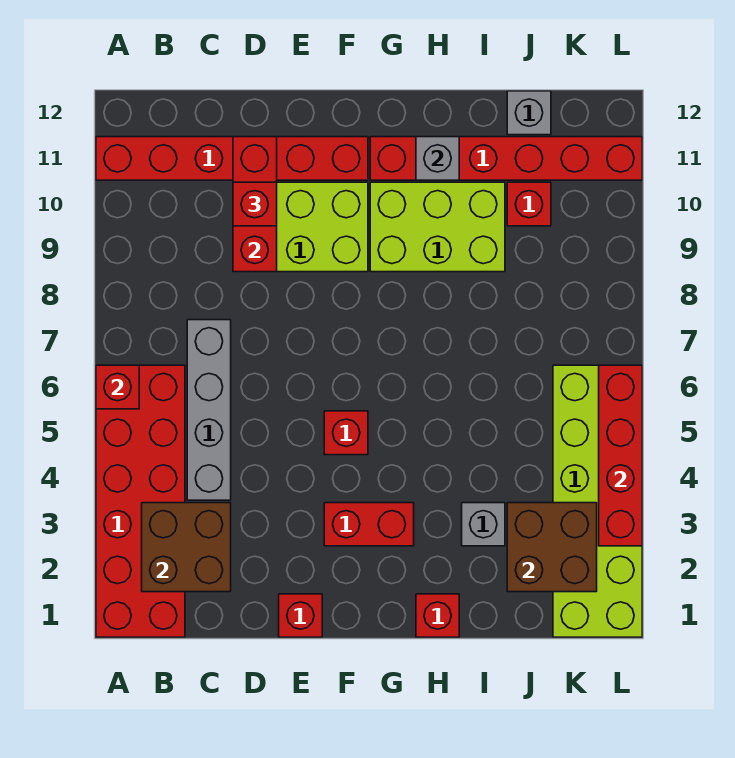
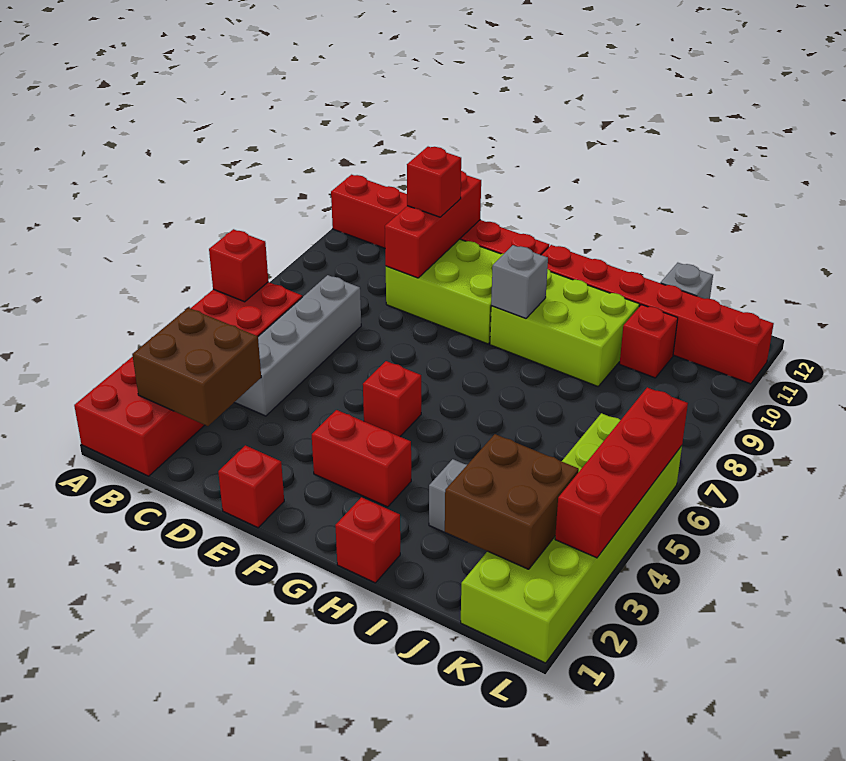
grey brick H11 level 2 -> grey brick G9 level 2

